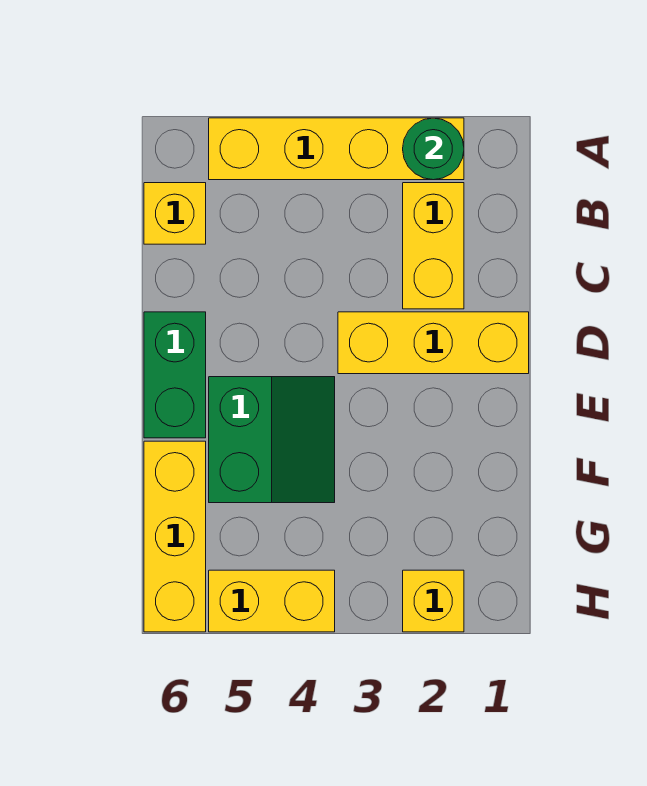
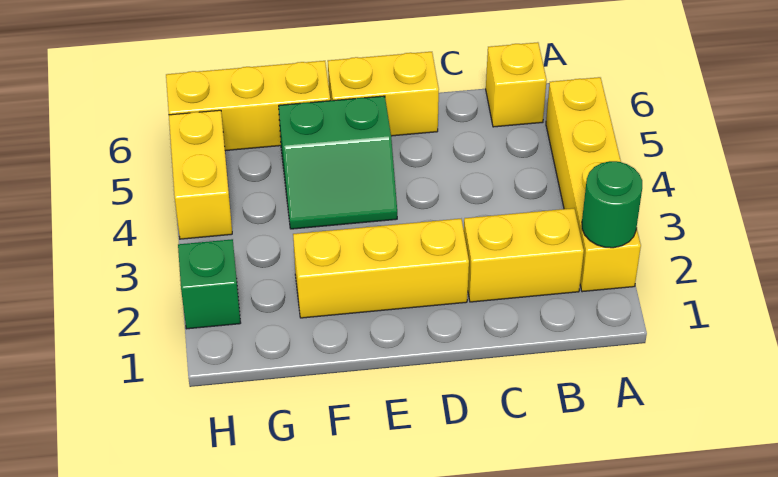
yellow brick D1:D3 level 1 -> yellow brick D2:F2 level 1
green brick D6:E6 level 1 -> yellow brick D6:E6 level 1
yellow brick H2 level 1 -> green brick H2 level 1

